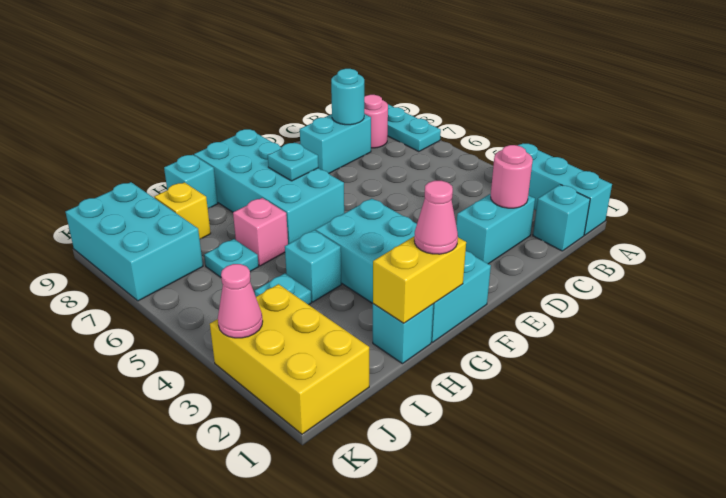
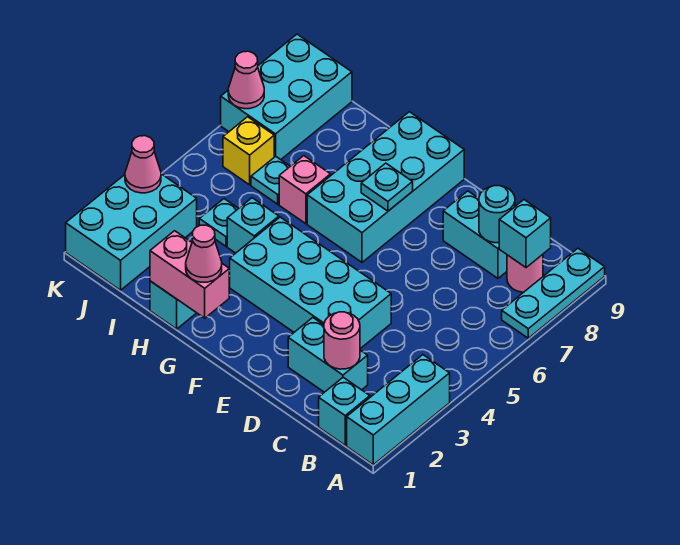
cyan brick F1:G4 level 1 -> cyan brick D3:G4 level 1
yellow brick G1:H1 level 2 -> pink brick G1:H1 level 2
cyan brick H9 level 1 -> cyan brick B8 level 2
yellow brick I8 level 1 -> yellow brick J6 level 1
yellow brick J1:K3 level 1 -> cyan brick J1:K3 level 1
none -> pink cone K7 level 2

